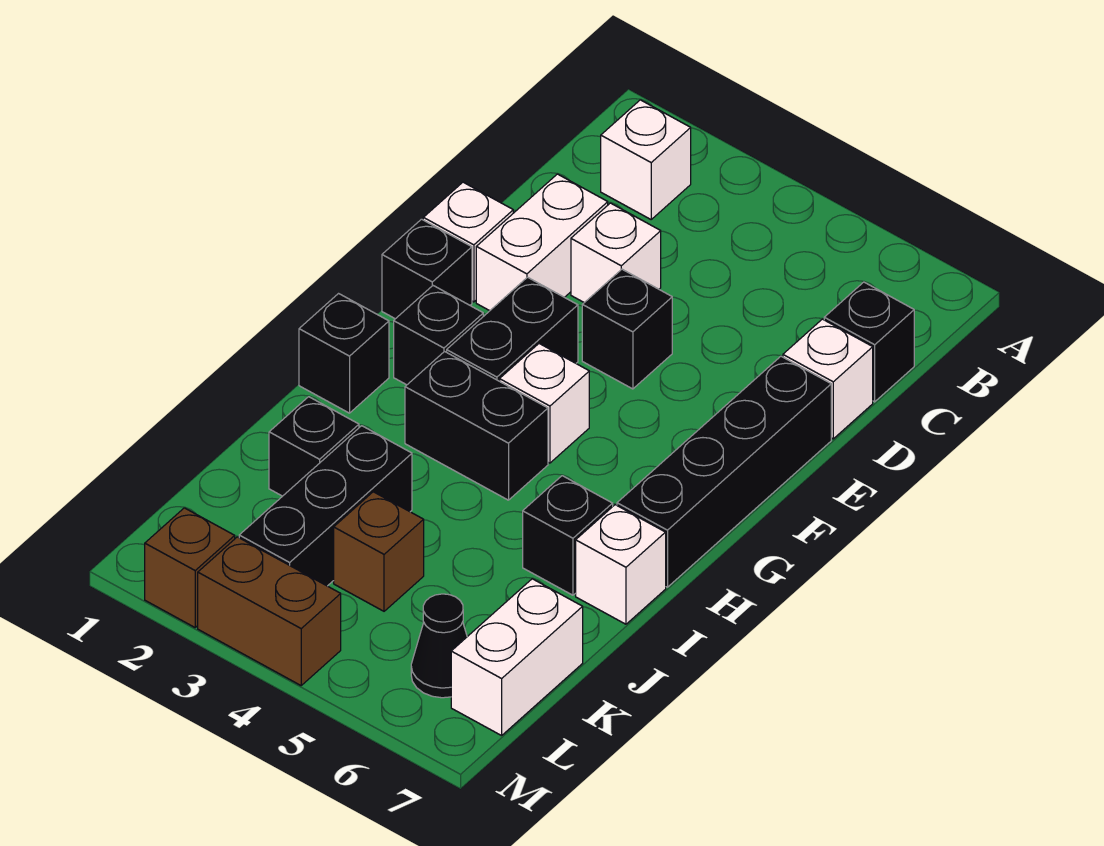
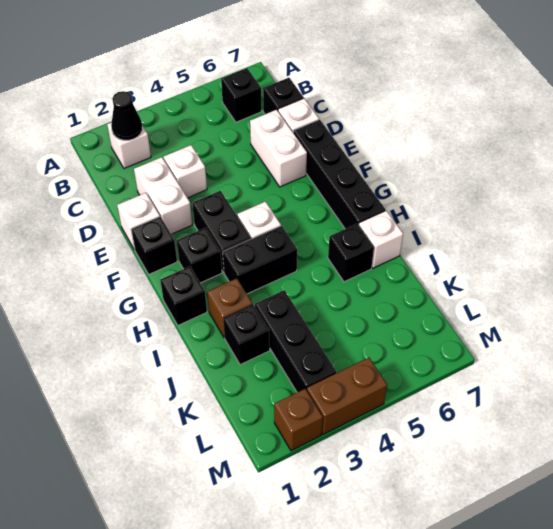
black brick E4 level 1 -> black brick B6 level 1
brown brick K4 level 1 -> brown brick I2 level 1
white brick K7:L7 level 1 -> white brick D6:E6 level 1
black cone L6 level 1 -> black cone B2 level 2

